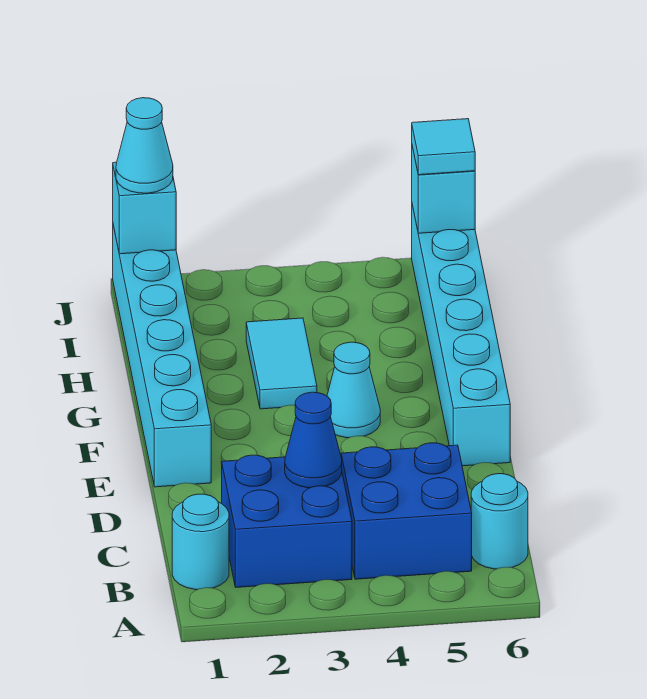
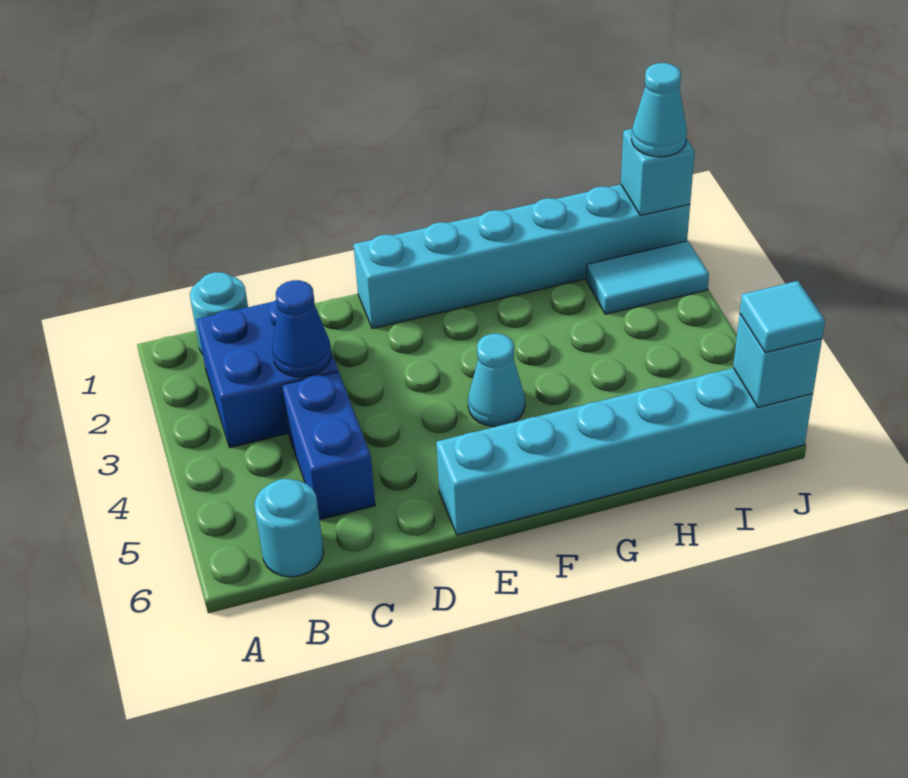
blue brick B4:C5 level 1 -> blue brick C4:C5 level 1
cyan tile G3:H3 level 1 -> cyan tile I2:J2 level 1

